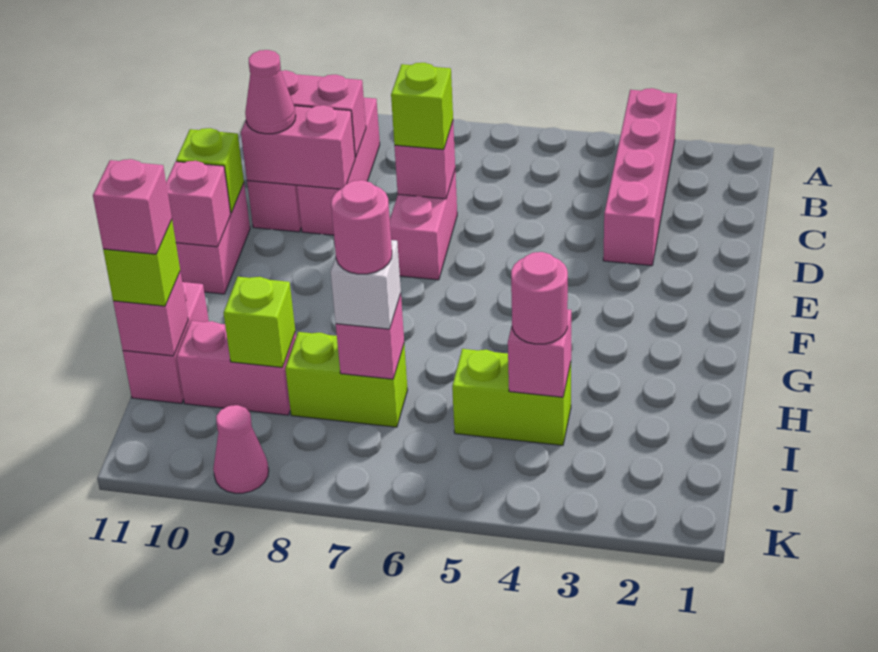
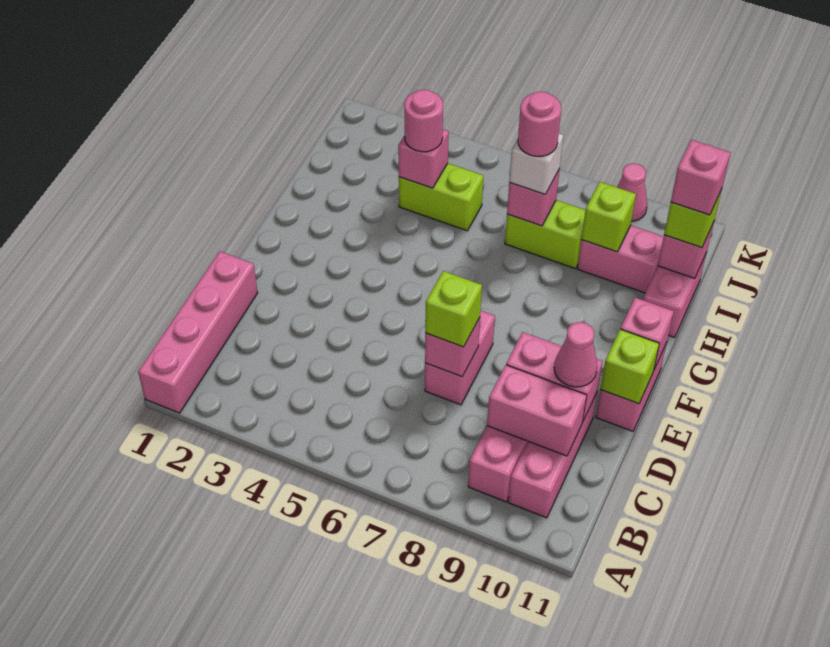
pink brick A3:D3 level 1 -> pink brick A1:D1 level 1

